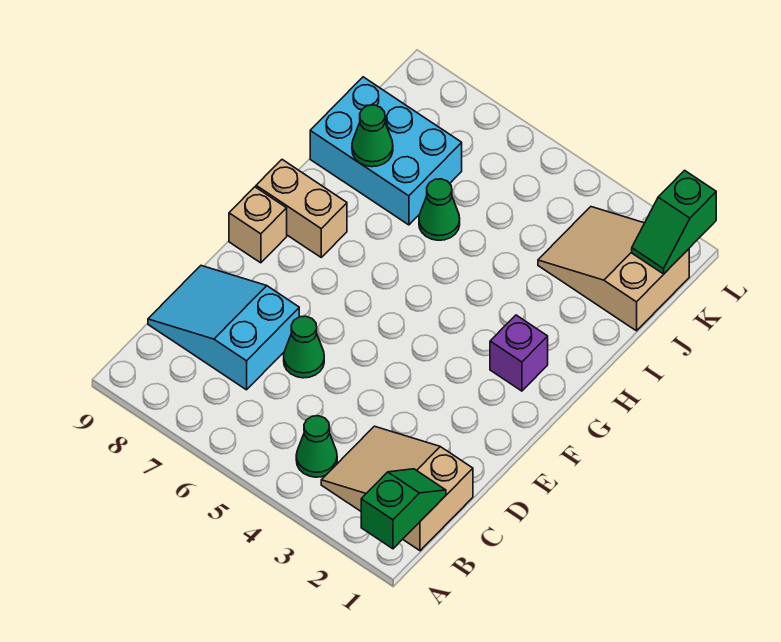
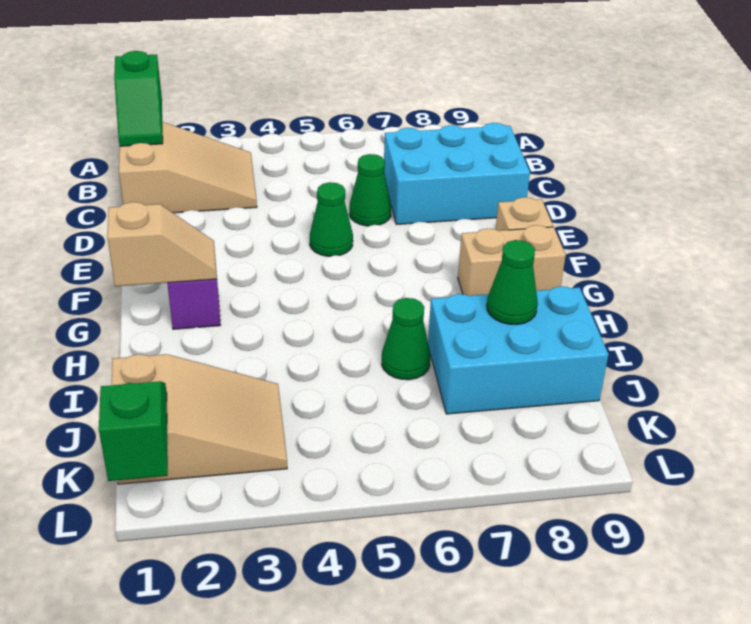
green cone B4 level 1 -> green cone E5 level 1
cyan slope C7:D9 level 1 top 7 -> cyan brick C7:D9 level 1
none -> tan slope G1:G2 level 2 top 1

